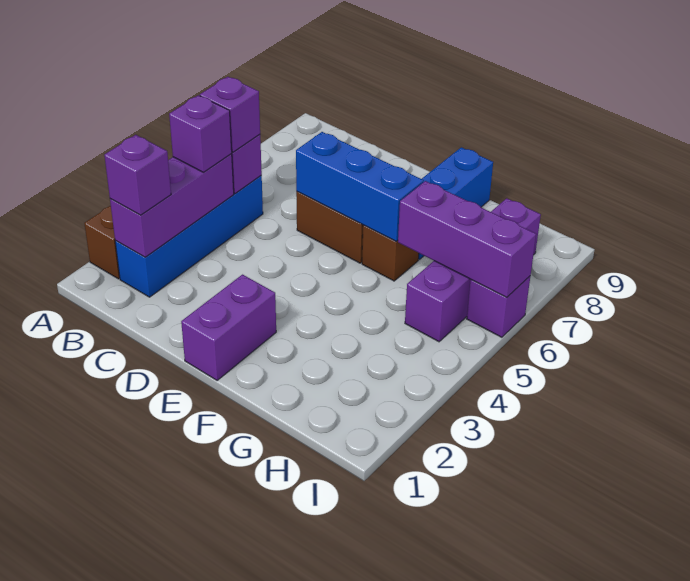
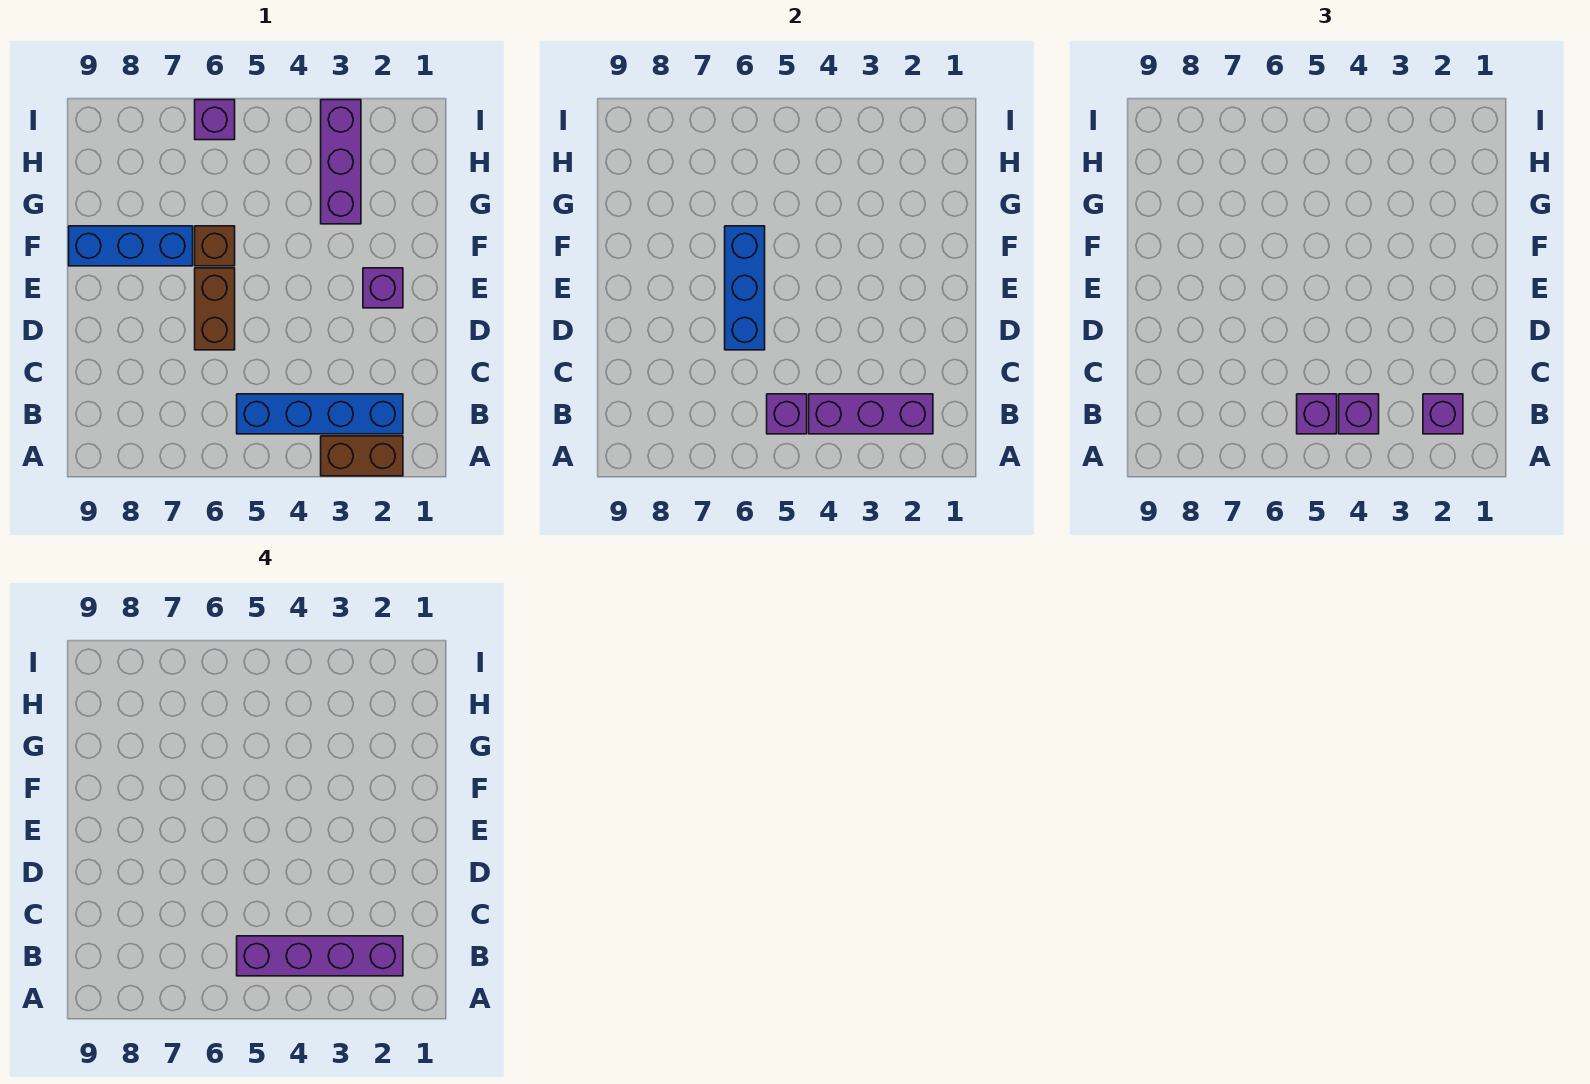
purple brick E1:E2 level 1 -> purple brick E2 level 1
purple brick G6:I6 level 2 -> purple brick G3:I3 level 1
purple brick H5:H8 level 1 -> purple brick B2:B5 level 4

